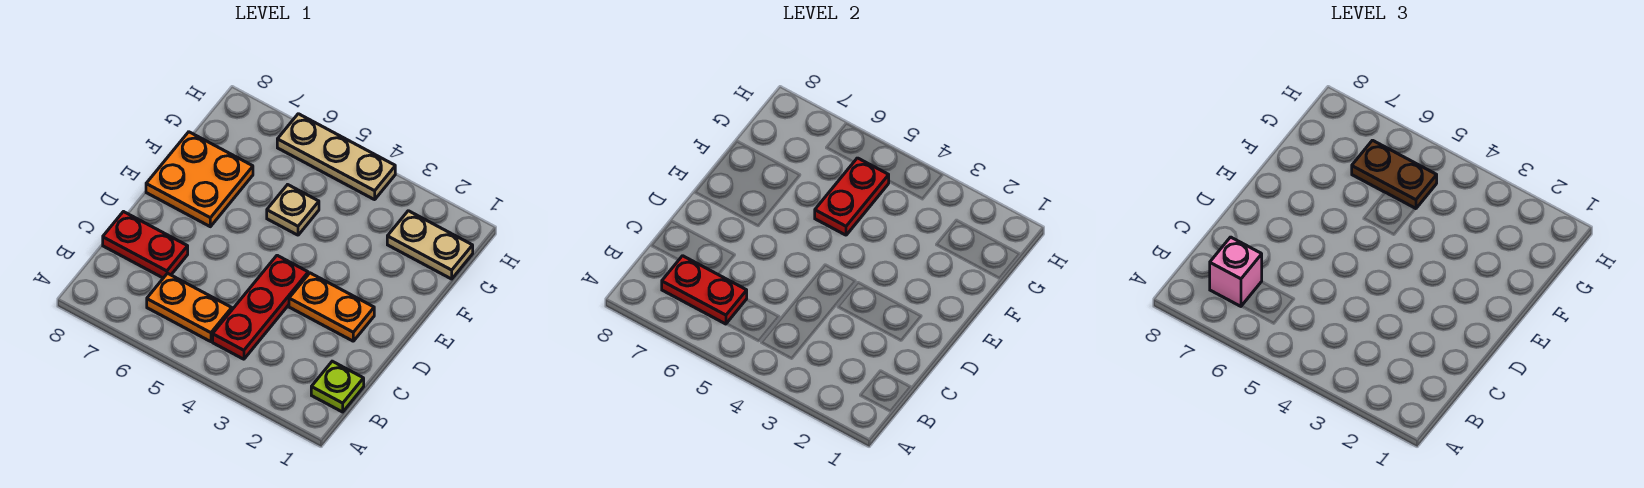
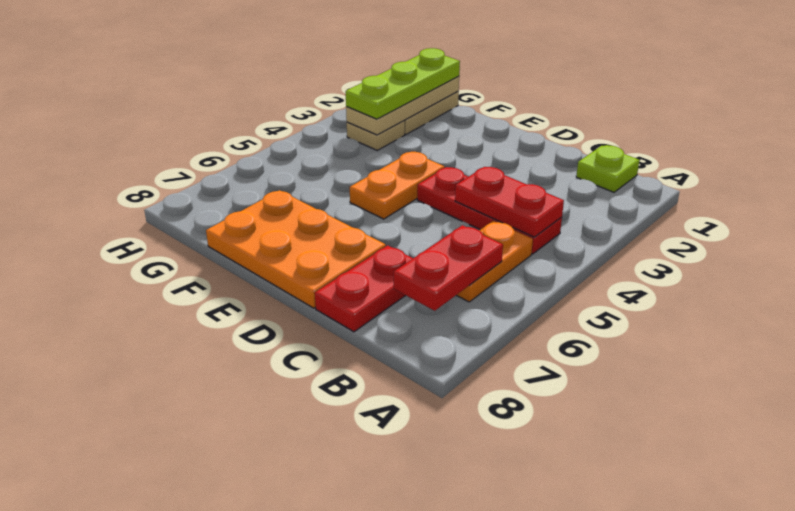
pink brick B7 level 3 -> none
orange plate D2:D3 level 1 -> orange plate E4:E5 level 1
orange plate E7:F8 level 1 -> orange plate D7:F8 level 1
tan plate F5 level 1 -> tan plate G3 level 1
red plate F5:G5 level 2 -> red plate B4:C4 level 2
none -> lime plate G1:G3 level 3
brown plate G5:G6 level 3 -> none
tan plate H4:H6 level 1 -> tan plate G1:G3 level 2

